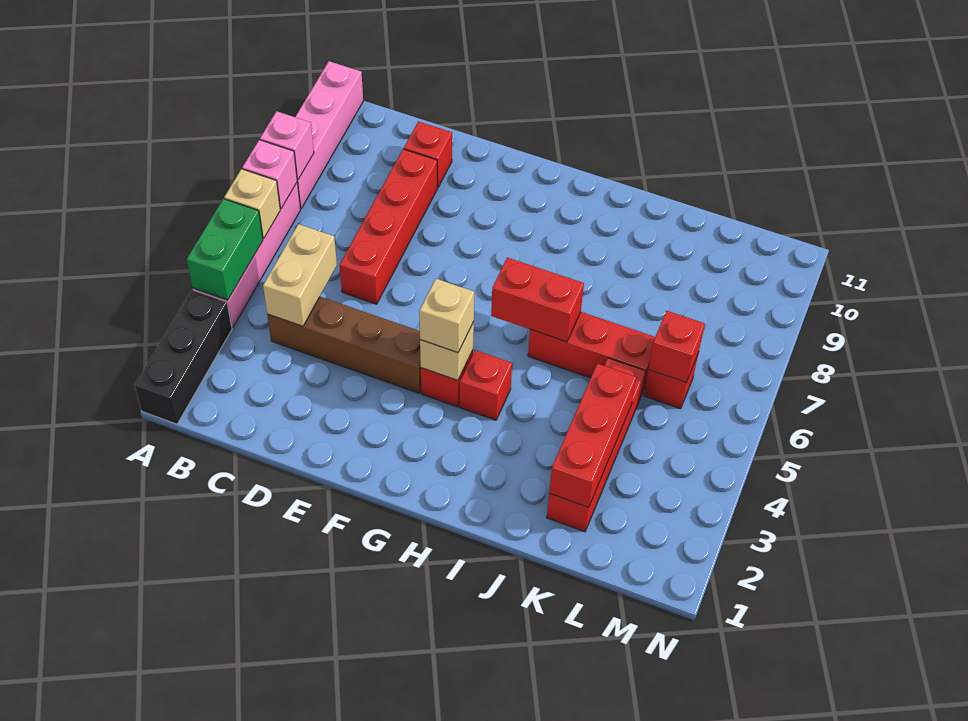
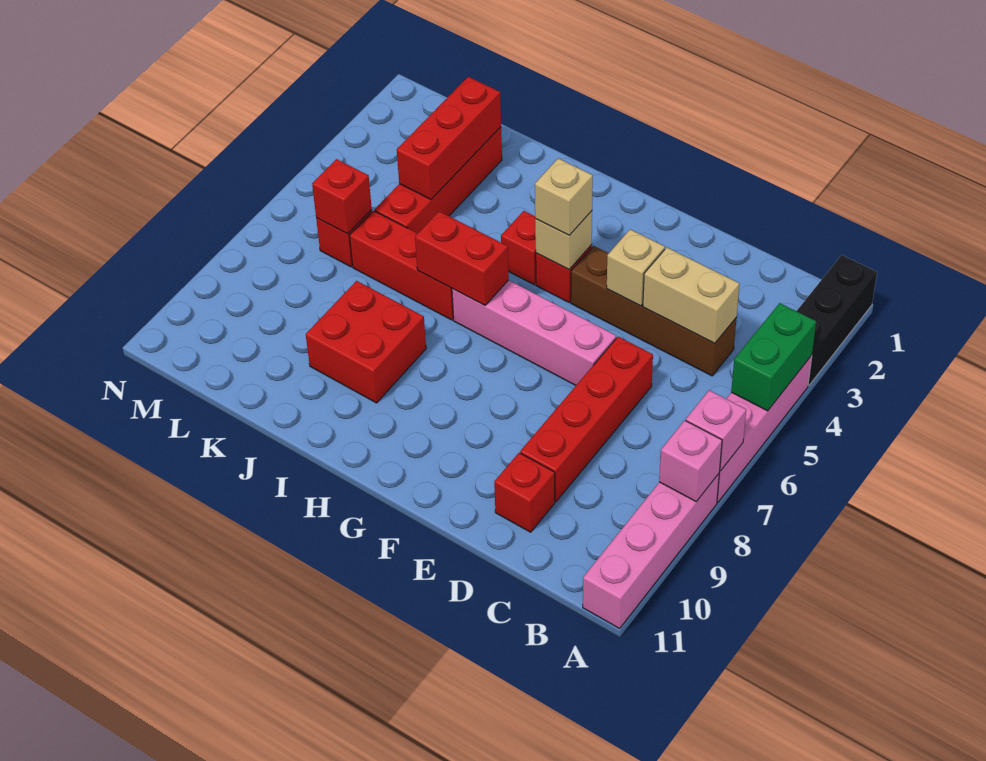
tan brick A6 level 2 -> tan brick E4 level 2
tan brick C4:C5 level 2 -> tan brick C4:D4 level 2
none -> pink brick E6:H6 level 1
none -> red brick I8:J9 level 1

